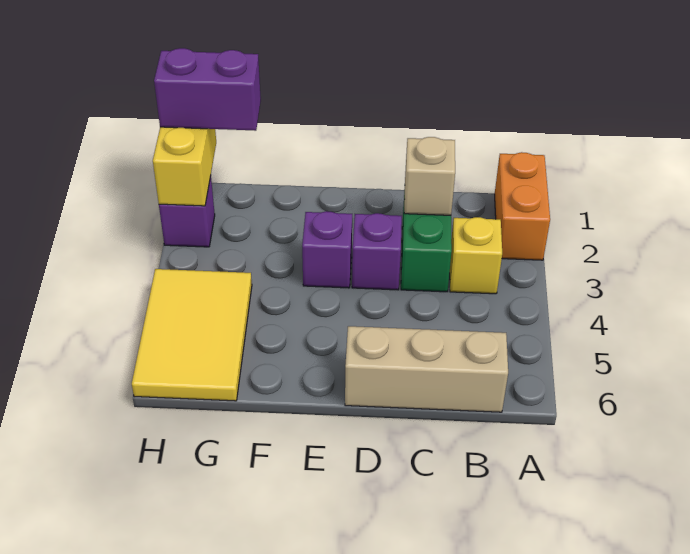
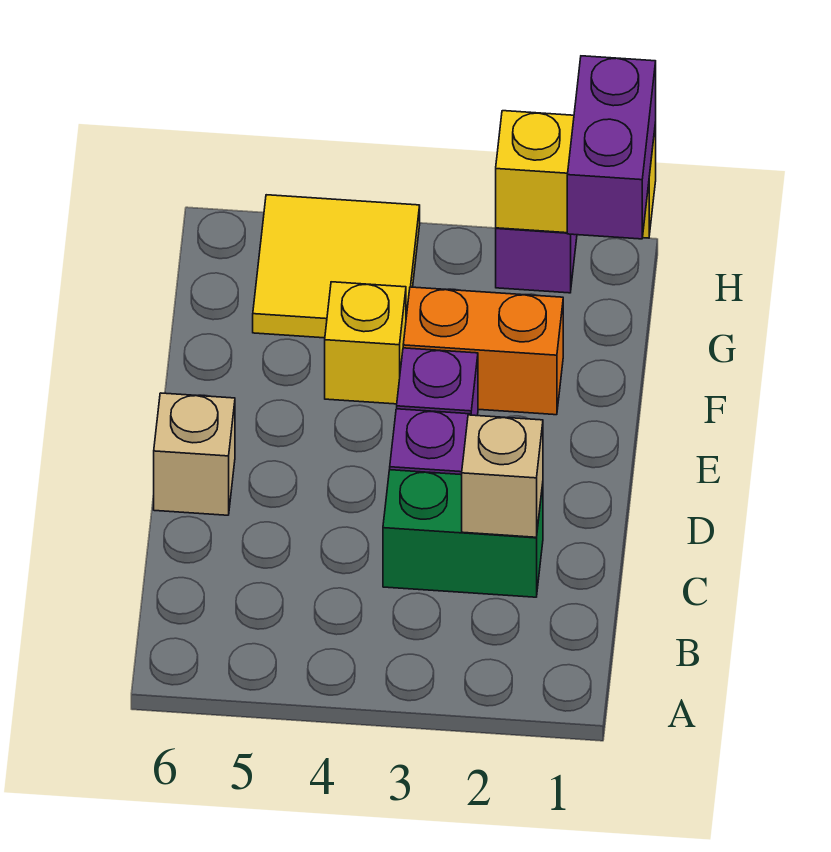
orange brick A1:A2 level 1 -> orange brick F2:F3 level 1
yellow brick B3 level 1 -> yellow brick F4 level 1
tan brick B6:D6 level 1 -> tan brick D6 level 1
yellow tile G4:H6 level 1 -> yellow tile G4:H5 level 1

